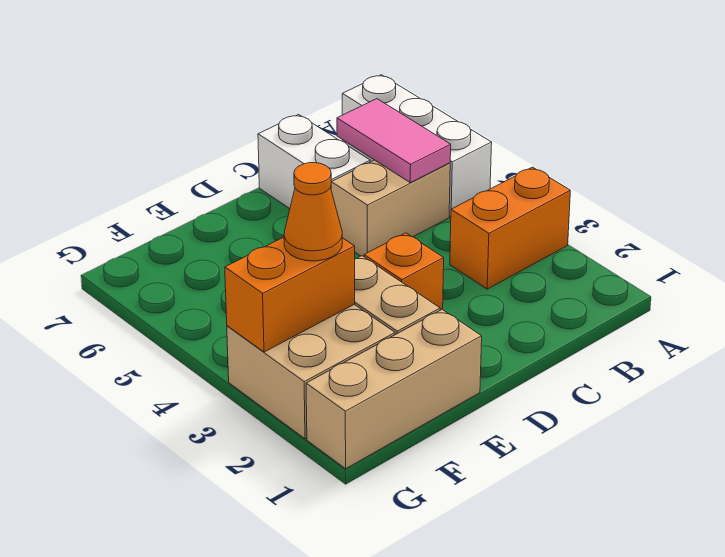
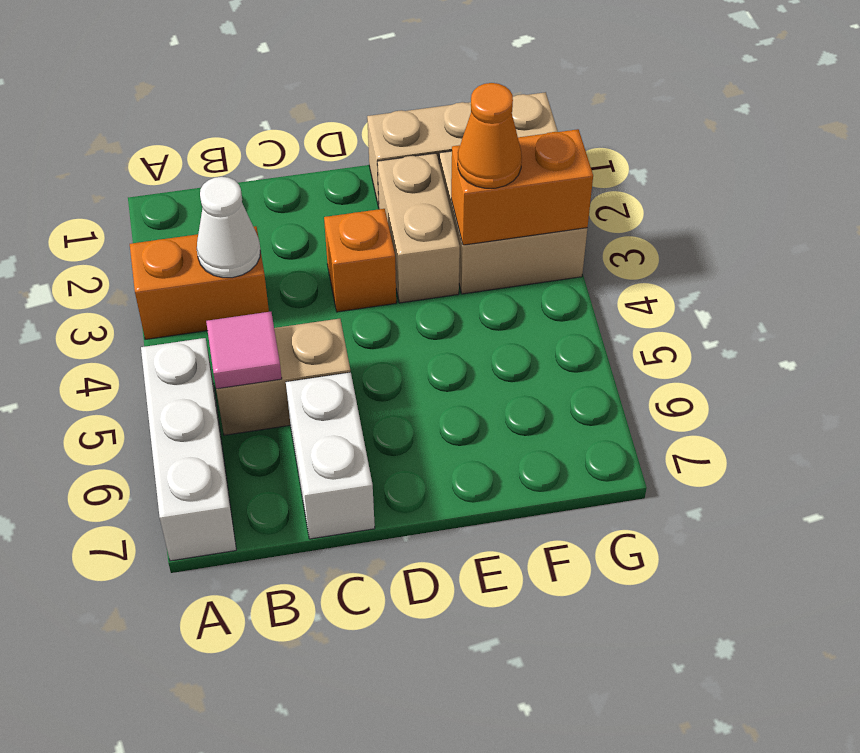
none -> white cone B3 level 2
pink tile B5:B6 level 2 -> pink tile B5 level 2

